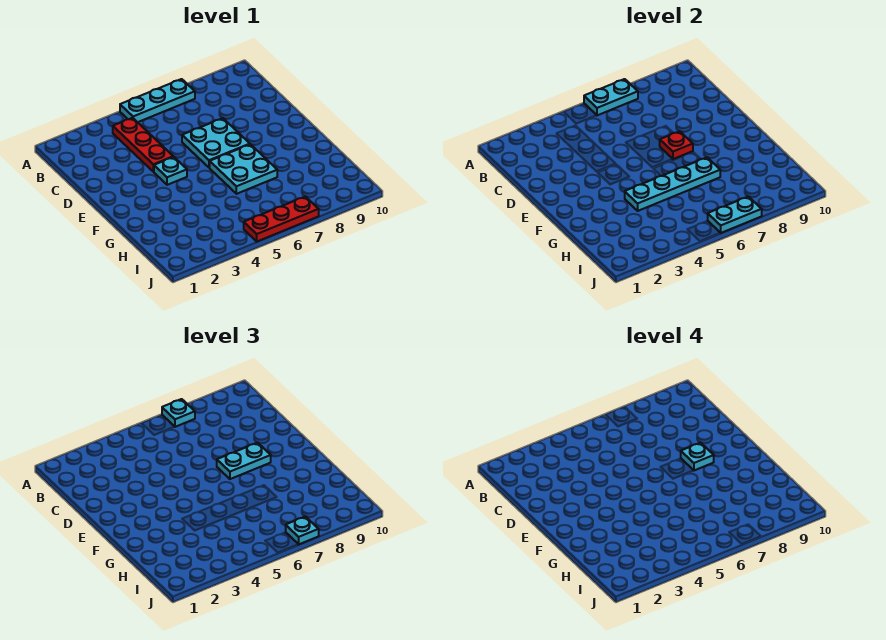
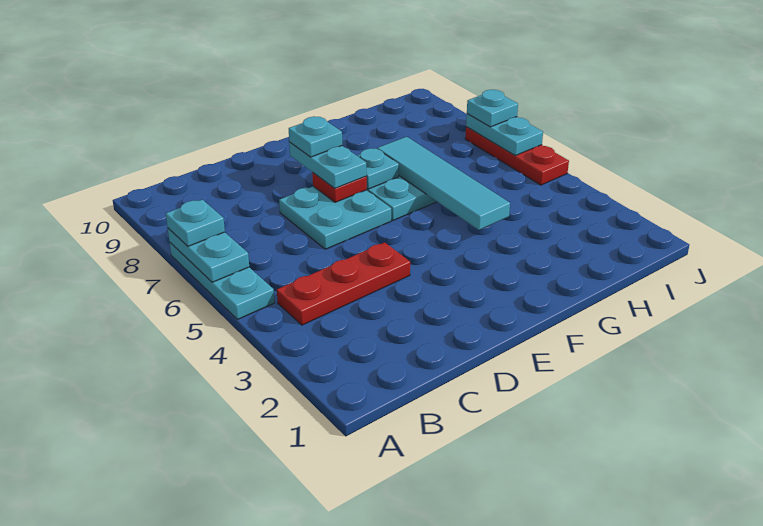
cyan plate E4 level 1 -> cyan plate F7 level 2
cyan plate G4:G7 level 2 -> cyan tile G4:G7 level 2

